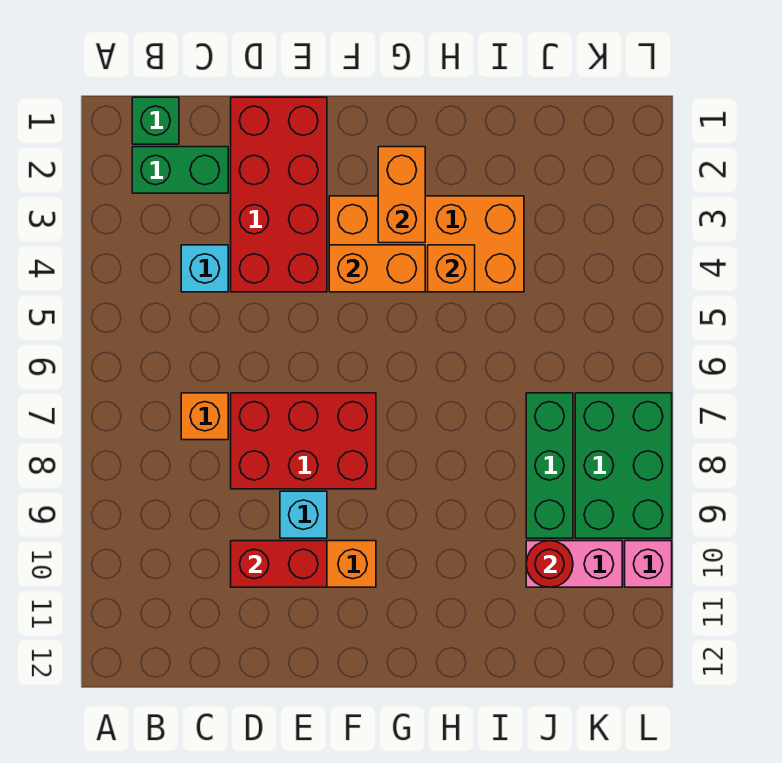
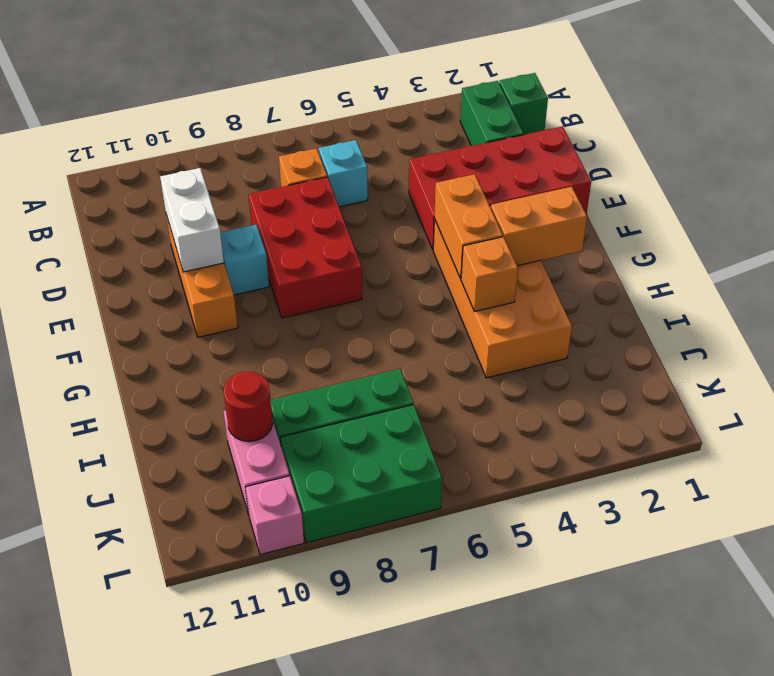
cyan brick C4 level 1 -> cyan brick C6 level 1
red brick D10:E10 level 2 -> white brick D10:E10 level 2

